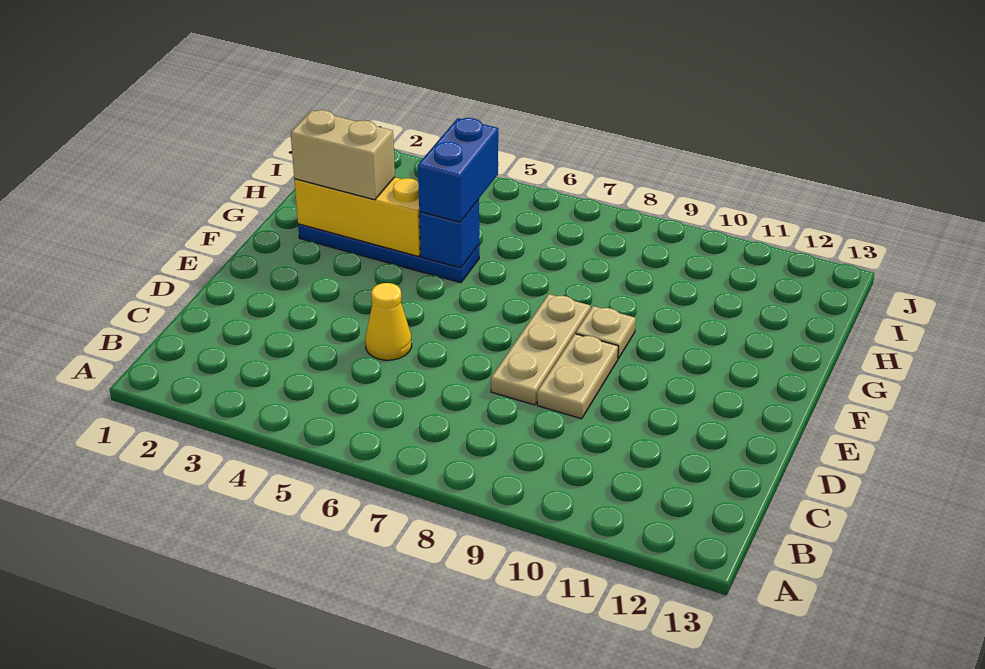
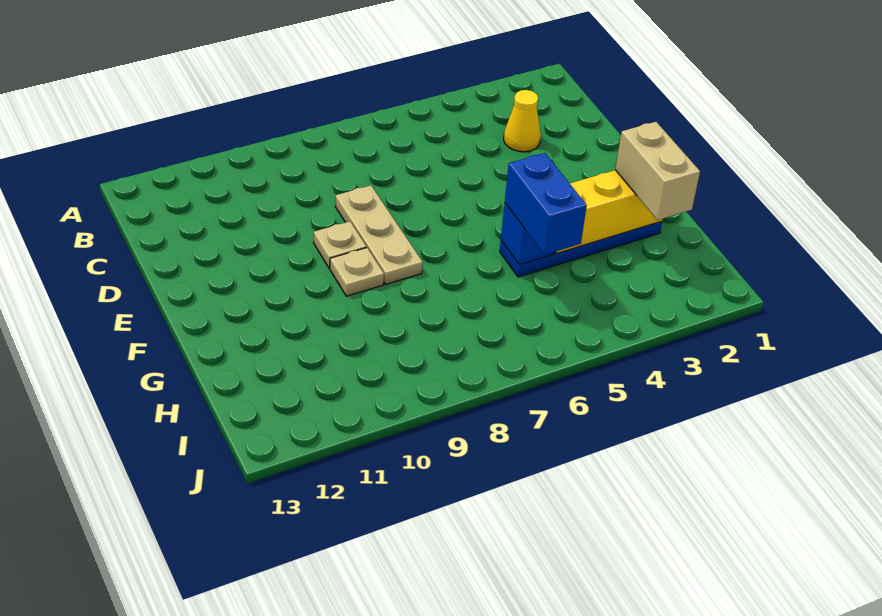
yellow cone D5 level 1 -> yellow cone C3 level 1
tan plate D9:E9 level 1 -> tan plate E9 level 1
tan brick G2:G3 level 3 -> tan brick G2:H2 level 3

